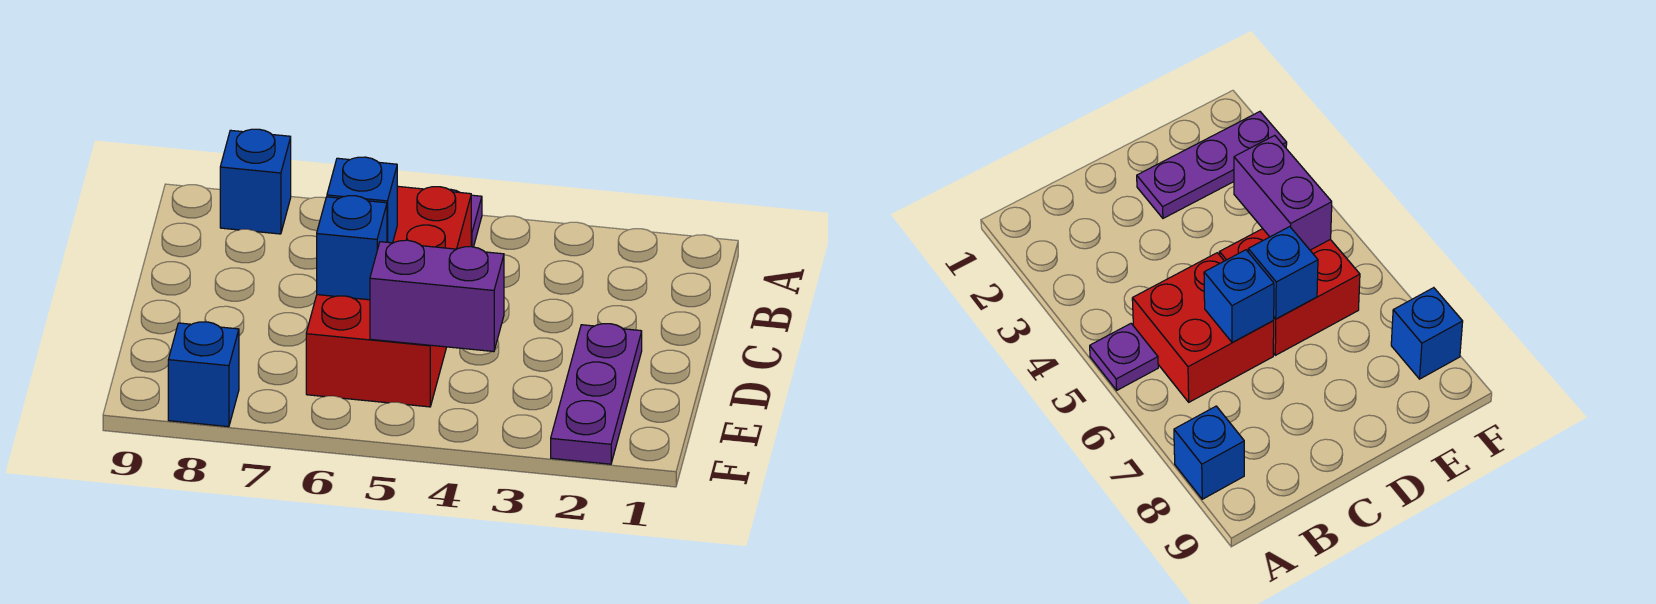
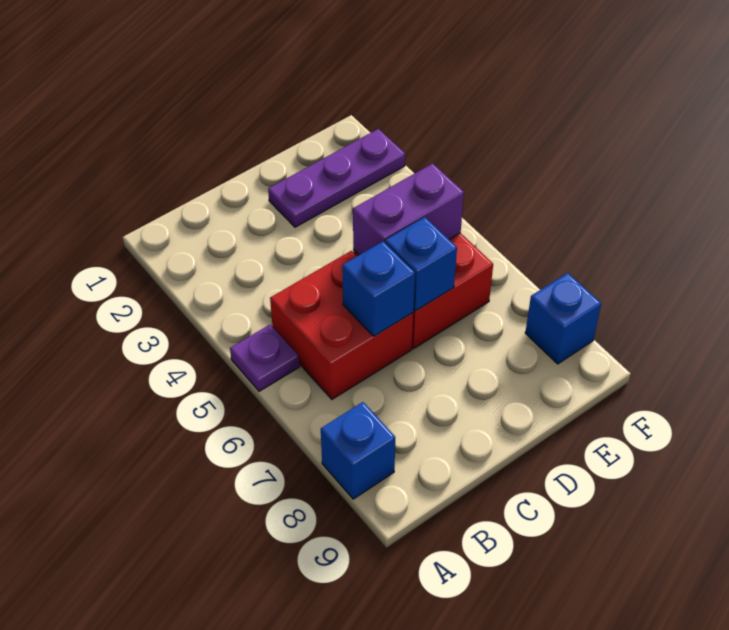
purple brick E4:E5 level 2 -> purple brick D5:E5 level 2

